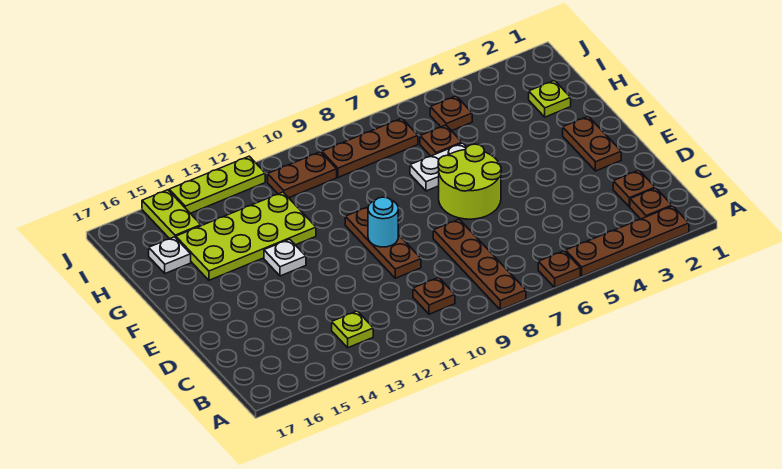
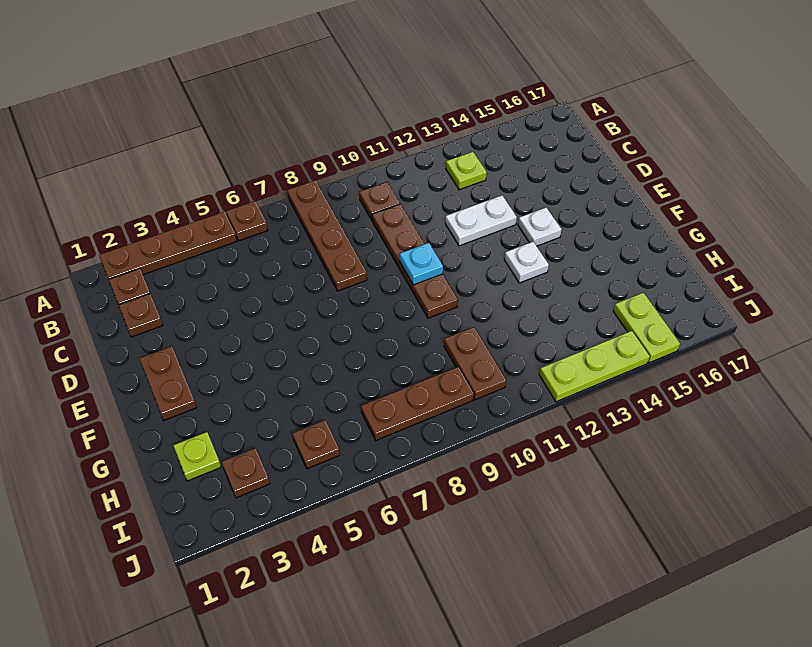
brown plate D10:F10 level 1 -> brown plate C10:F10 level 1
lime round brick E6:F7 level 1 -> none
cyan round brick E10 level 2 -> cyan plate E10 level 2
white plate G6:G7 level 1 -> white plate D12:D13 level 1
lime plate G12:H15 level 1 -> none
brown plate H6 level 1 -> brown plate I3 level 1
white plate H16 level 1 -> white plate E14 level 1
brown plate I10:I11 level 1 -> brown plate H10:I10 level 1

